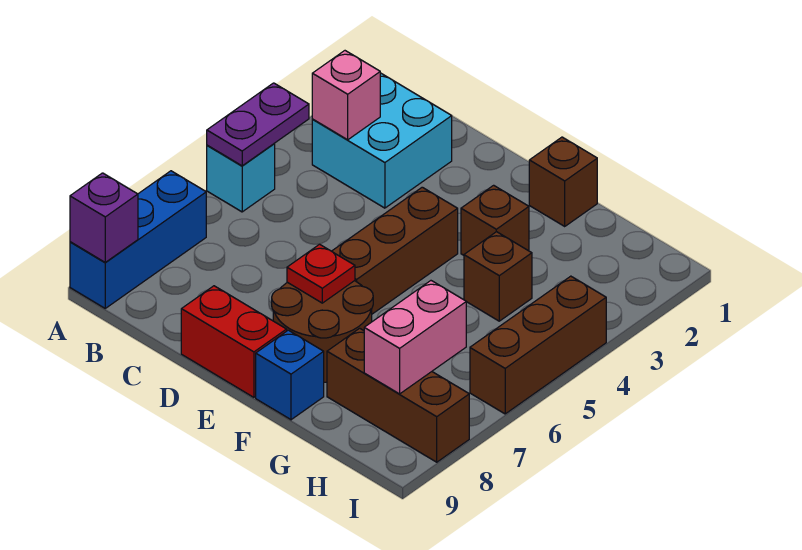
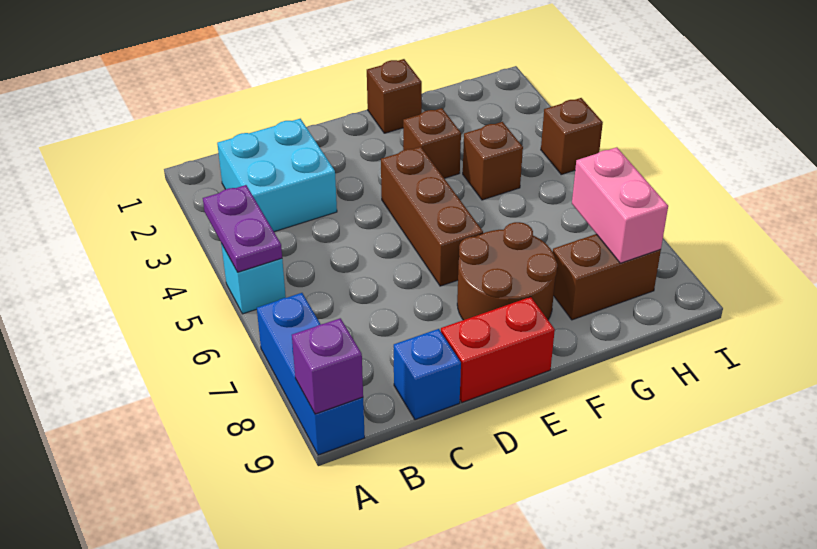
pink brick B3 level 2 -> none
red plate E7 level 2 -> none
blue brick F9 level 1 -> blue brick C9 level 1
brown brick G8:I8 level 1 -> brown brick G8:H8 level 1
brown brick I4:I6 level 1 -> brown brick I4 level 1

